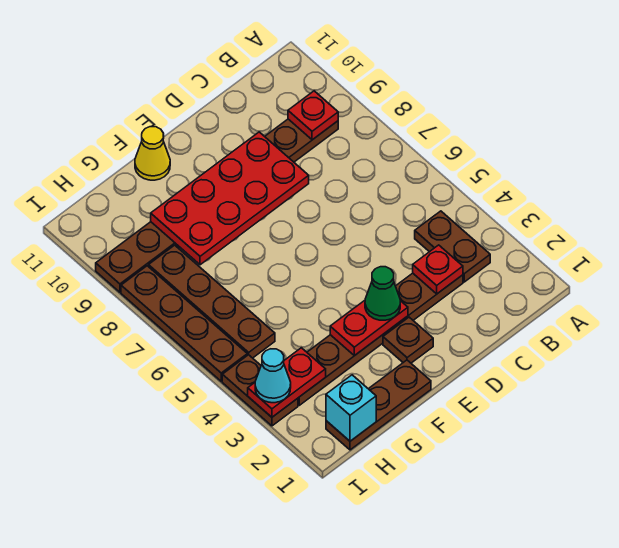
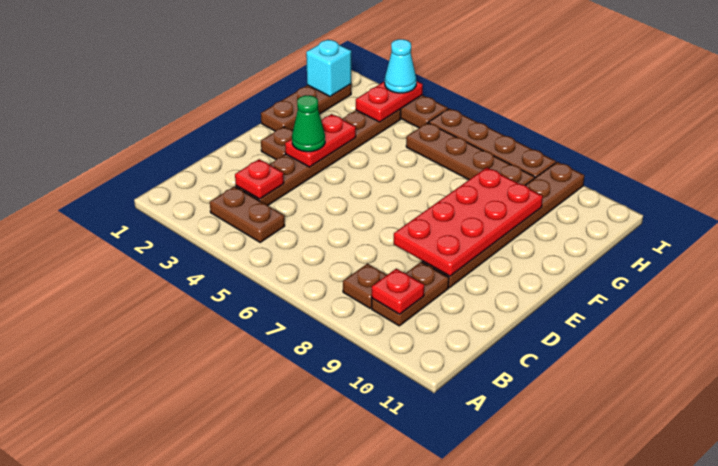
none -> brown plate B8 level 1
yellow cone F11 level 1 -> none

